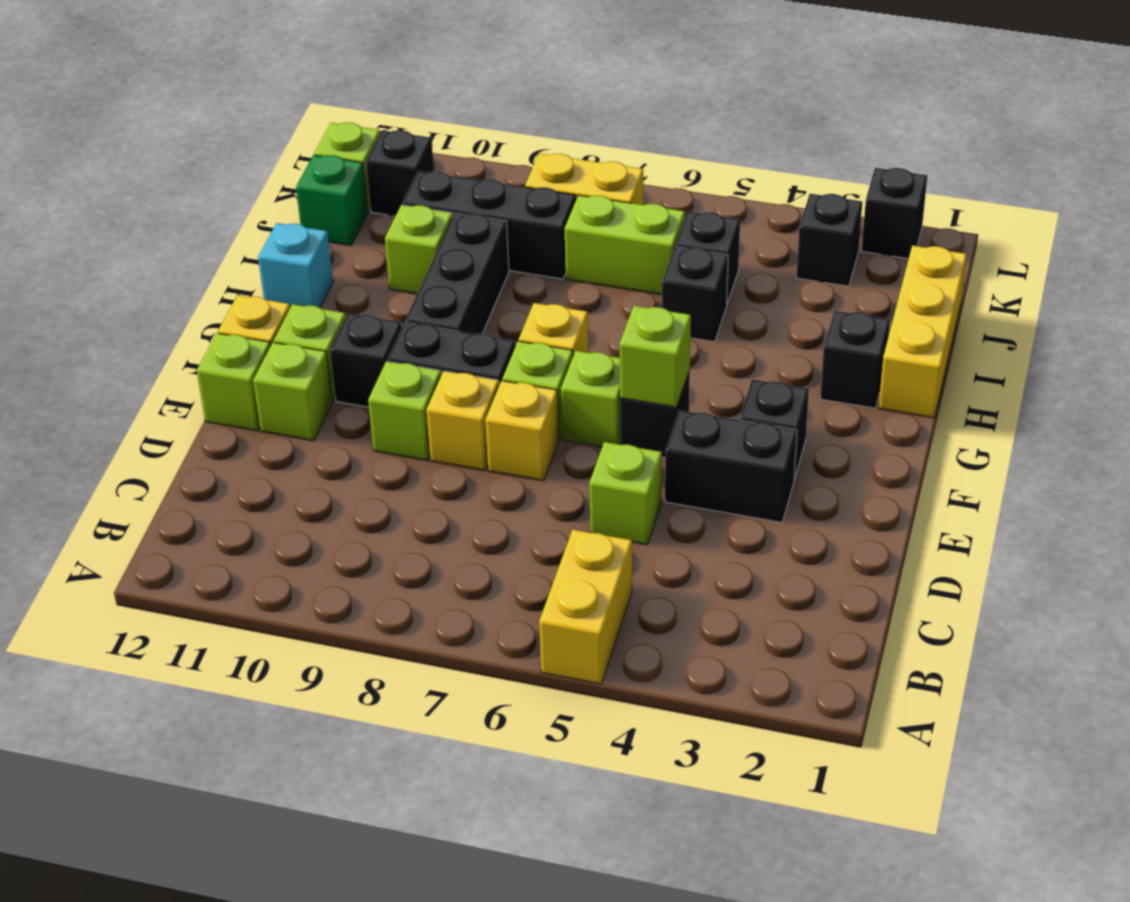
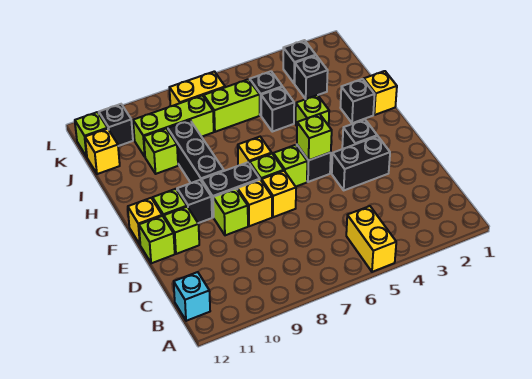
lime brick D5 level 1 -> lime brick H4 level 1
yellow brick H1:J1 level 1 -> yellow brick H1 level 1
cyan brick H12 level 1 -> cyan brick B12 level 1
black brick J8:J10 level 1 -> lime brick J8:J10 level 1
green brick J12 level 1 -> yellow brick J12 level 1
black brick L2 level 1 -> black brick J3 level 1

